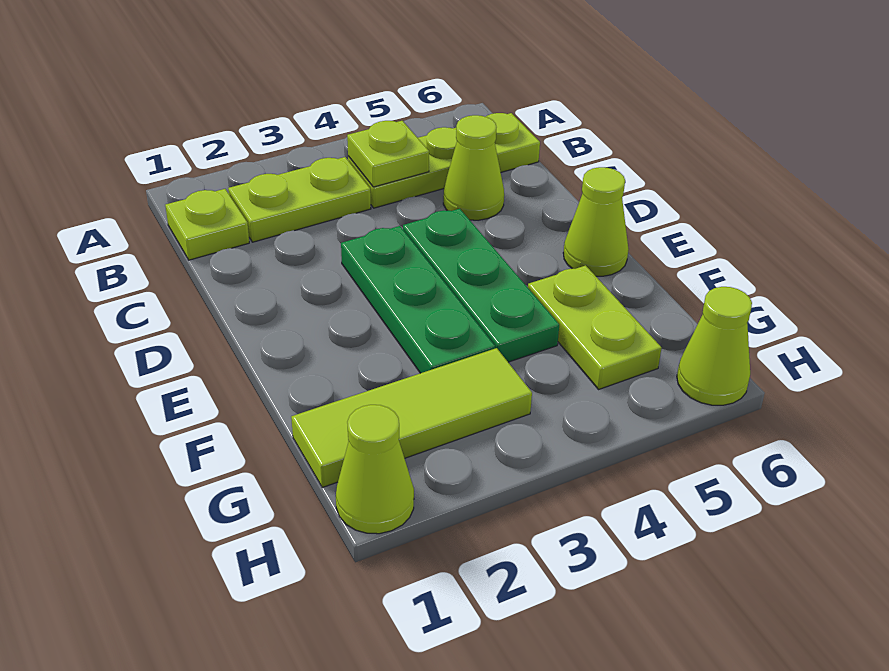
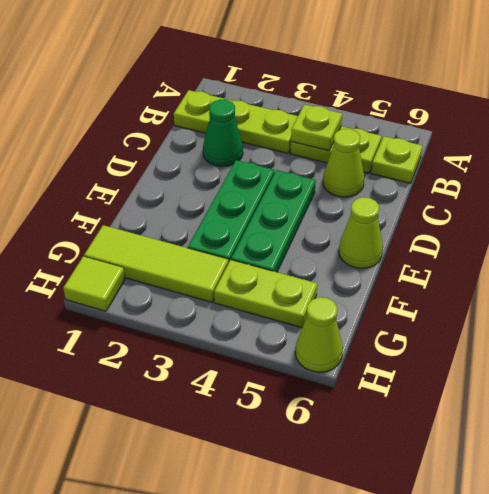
none -> green cone C2 level 1
lime plate F5:G5 level 1 -> lime plate G4:G5 level 1
lime cone H1 level 1 -> lime tile H1 level 1

